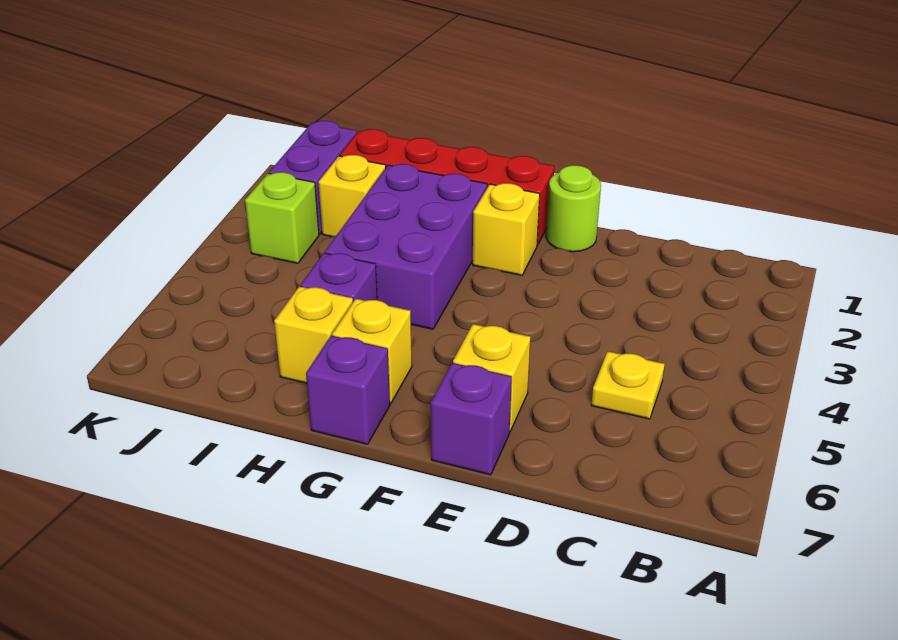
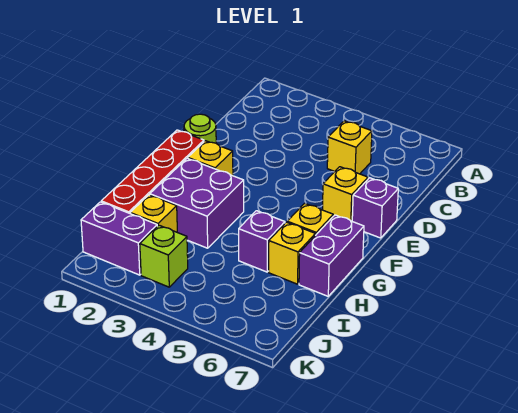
yellow plate C5 level 1 -> yellow brick C5 level 1
purple brick G2:H4 level 1 -> purple brick G2:H3 level 1
purple brick G7 level 1 -> purple brick G7:H7 level 1

